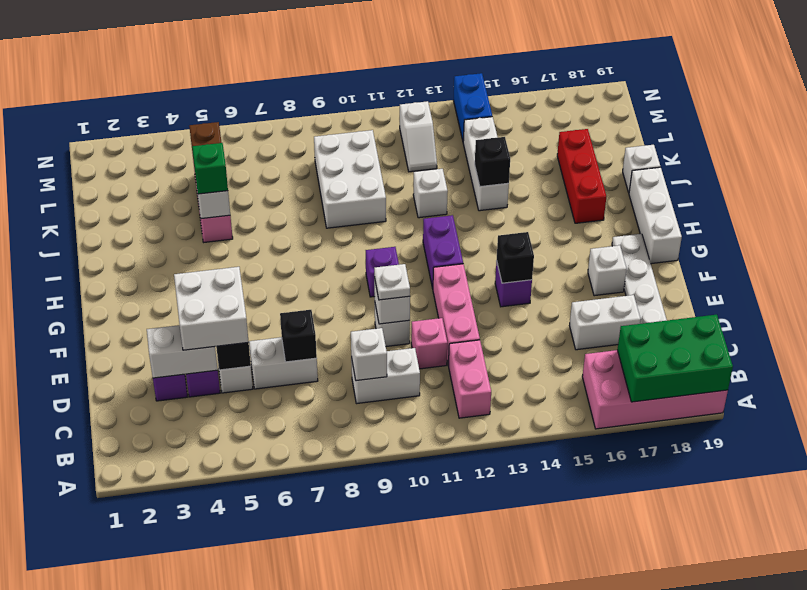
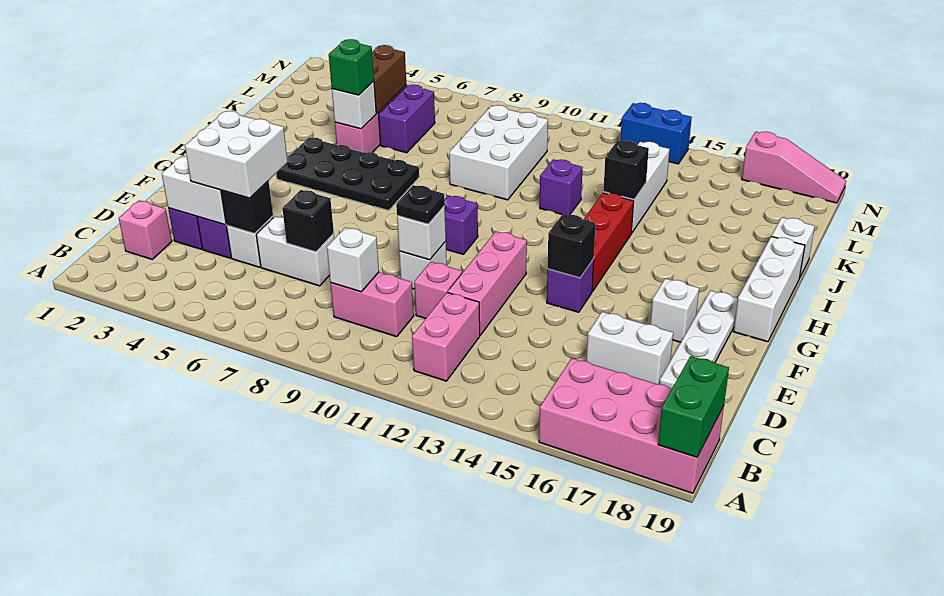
green brick A17:B19 level 2 -> green brick A19:B19 level 2
none -> pink brick C2 level 1
white brick C9:C10 level 1 -> pink brick C9:C10 level 1
white plate E10 level 3 -> black plate E10 level 3
purple brick G12:H12 level 1 -> purple brick K6:L6 level 1
none -> black plate H4:I7 level 1
red brick I17:K17 level 1 -> red brick G14:I14 level 1
white brick J12 level 1 -> purple brick J12 level 1
white slope L12:M12 level 1 top M -> none
blue brick M14:N14 level 1 -> blue brick N13:N14 level 1
none -> pink slope N17:N19 level 1 top 17

